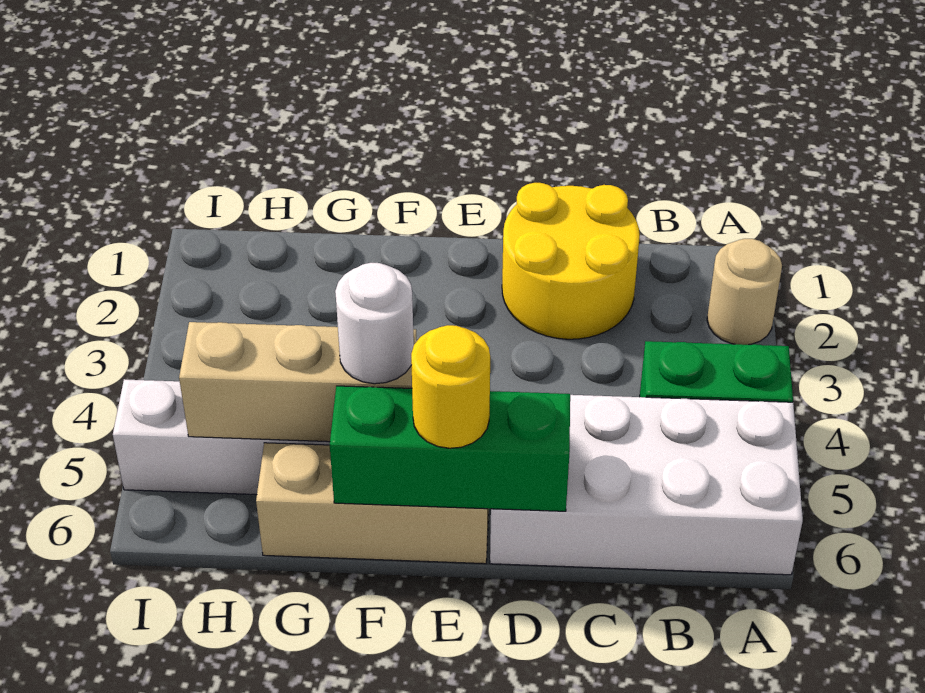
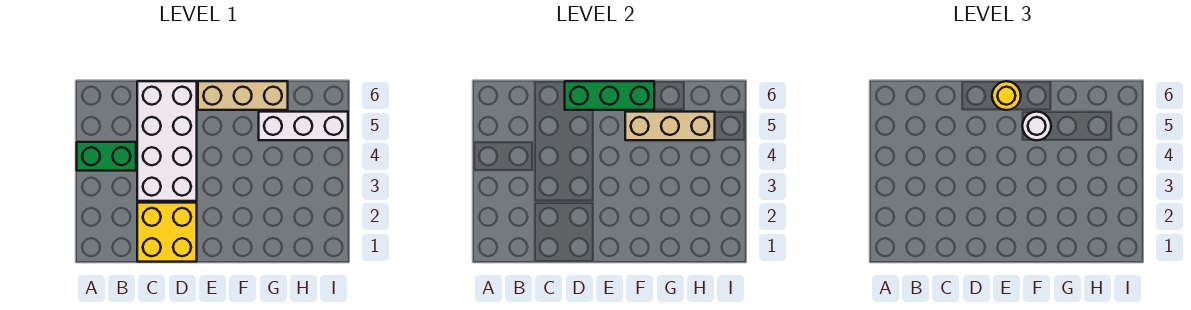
tan round brick A2 level 1 -> none
white brick A5:D6 level 1 -> white brick C3:D6 level 1
yellow round brick C1:D2 level 1 -> yellow brick C1:D2 level 1

